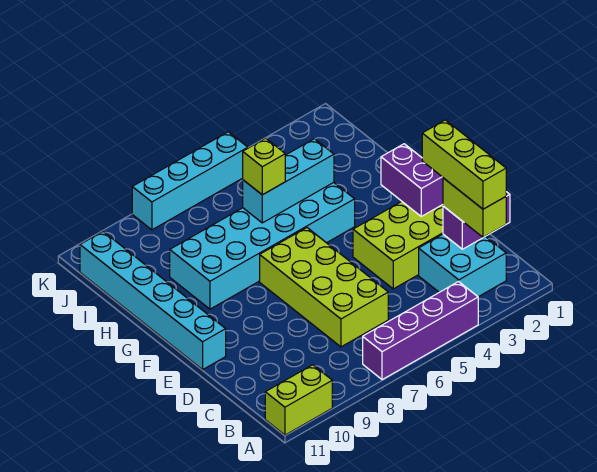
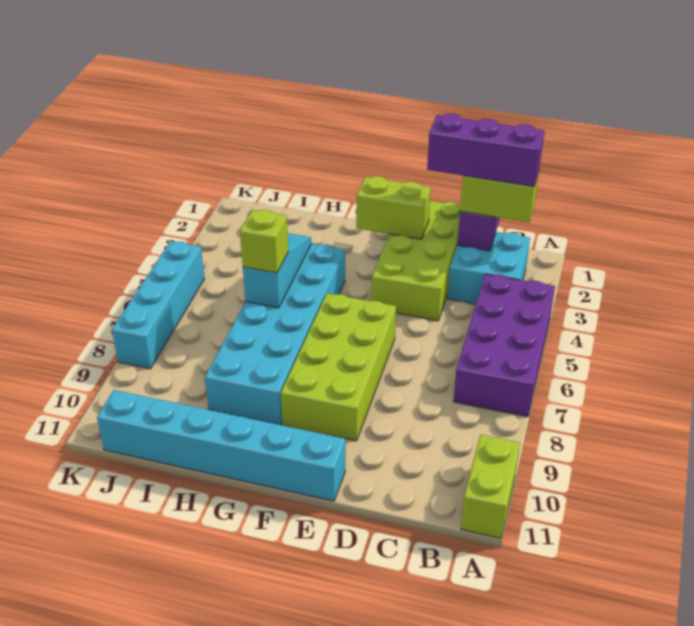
purple brick A4:A7 level 1 -> purple brick A4:B7 level 1
lime brick B2:D2 level 4 -> purple brick B2:D2 level 4
lime brick C6:F7 level 1 -> lime brick E6:F9 level 1
purple brick E2:F2 level 2 -> lime brick E2:F2 level 2
cyan brick H4:H6 level 2 -> cyan slope H4:H6 level 2 top 6

